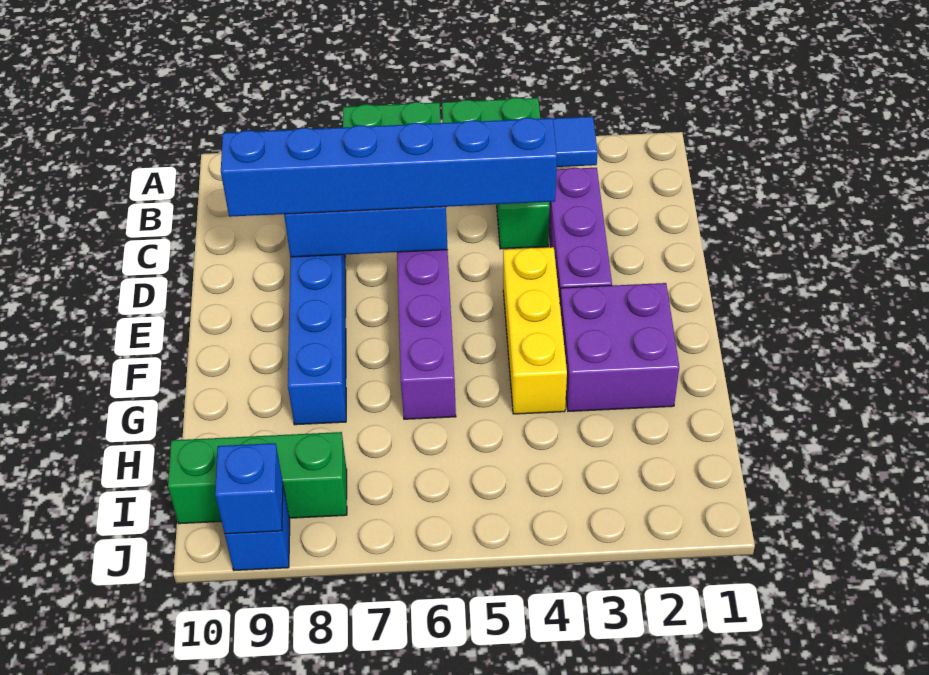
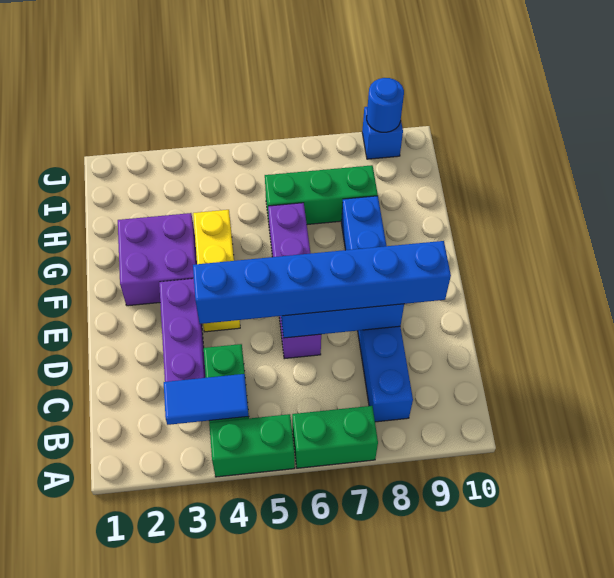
green brick I8:I10 level 1 -> green brick H6:H8 level 1
blue brick J9 level 2 -> blue round brick J9 level 2

